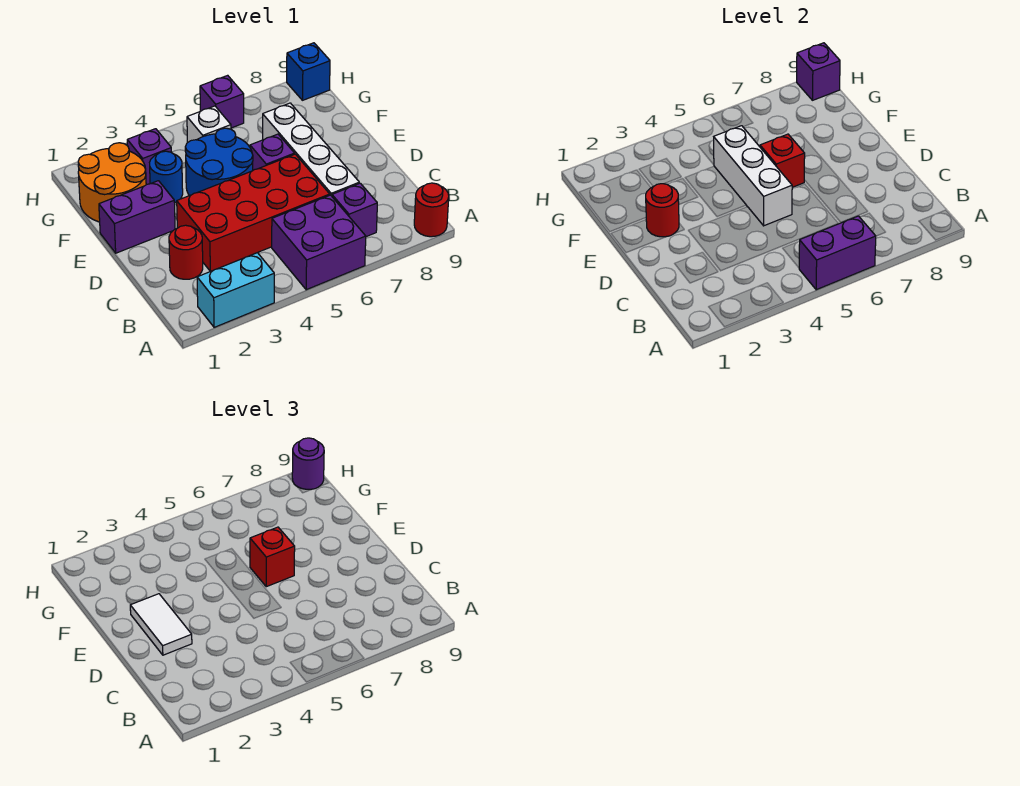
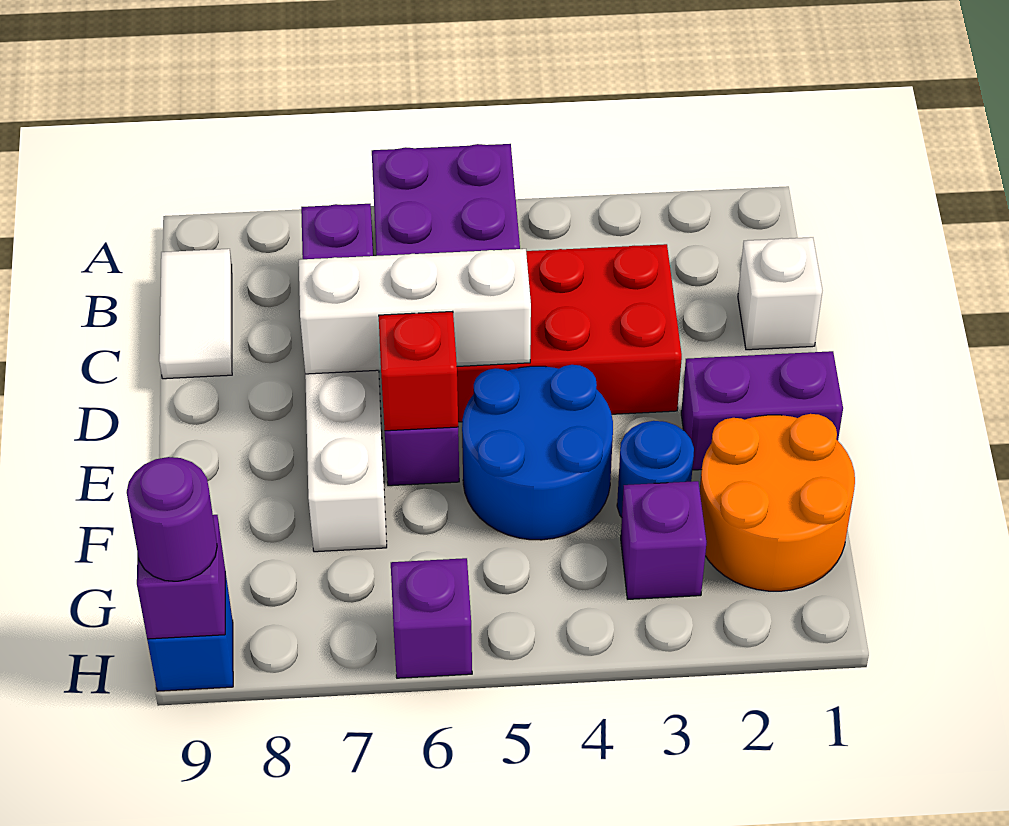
cyan brick A2:A3 level 1 -> none
purple brick A5:A6 level 2 -> none
red round brick A9 level 1 -> none
red round brick C2 level 1 -> none
white tile D2:E2 level 3 -> white tile B9:C9 level 1
white brick D5:F5 level 2 -> white brick D5:D7 level 2
red round brick E2 level 2 -> none
red brick E6 level 3 -> none
white brick G5 level 1 -> white brick C1 level 1

